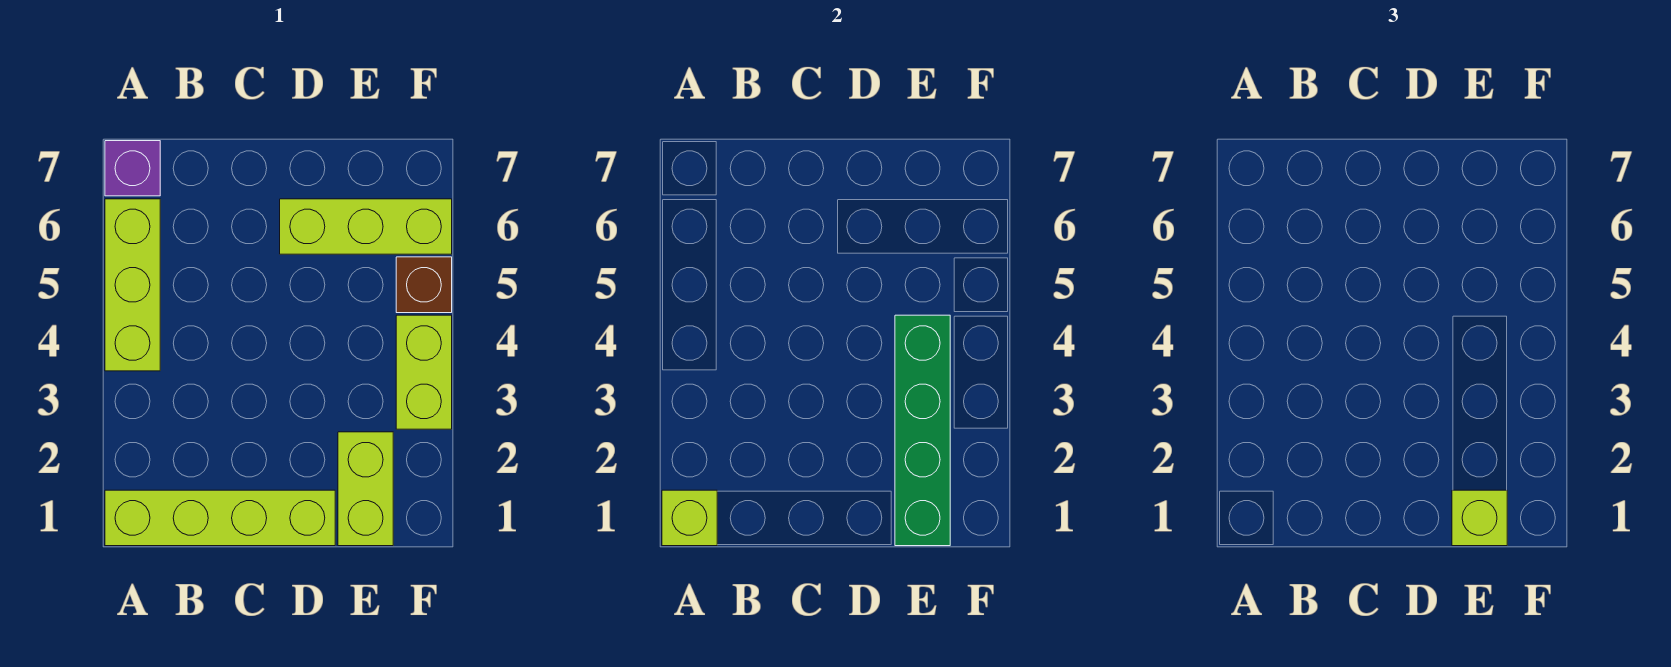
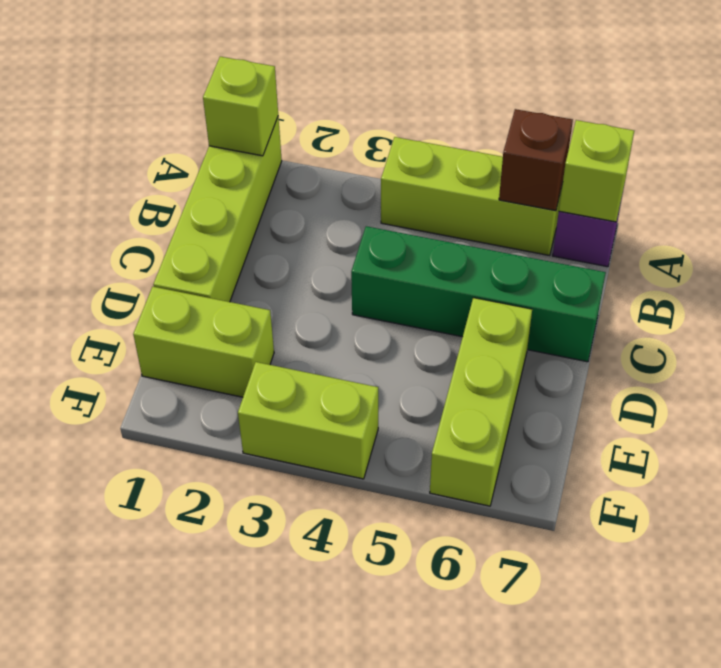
green brick E1:E4 level 2 -> green brick C4:C7 level 1
lime brick E1 level 3 -> lime brick A7 level 2
brown brick F5 level 1 -> brown brick A6 level 2

